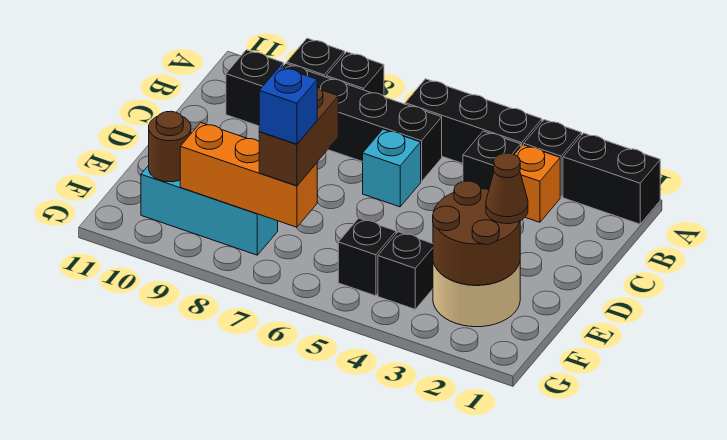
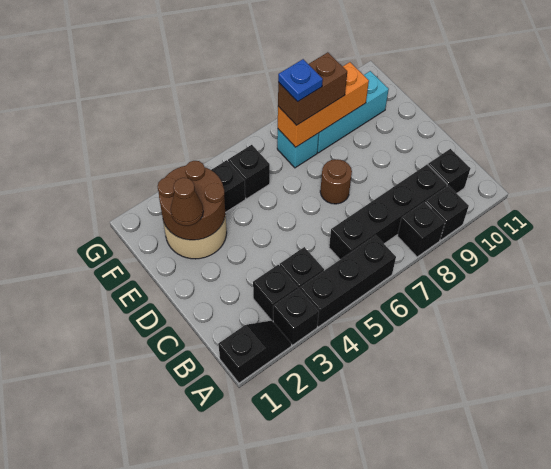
black brick A1:A2 level 1 -> black slope A1:A2 level 1 top 1
orange brick B3 level 1 -> black brick B3 level 1
cyan brick C6 level 1 -> cyan brick F7 level 1
brown brick E7:F7 level 3 -> brown brick F7:F8 level 3
blue brick F7 level 4 -> blue plate F7 level 4
brown round brick F10 level 2 -> brown round brick D7 level 1

